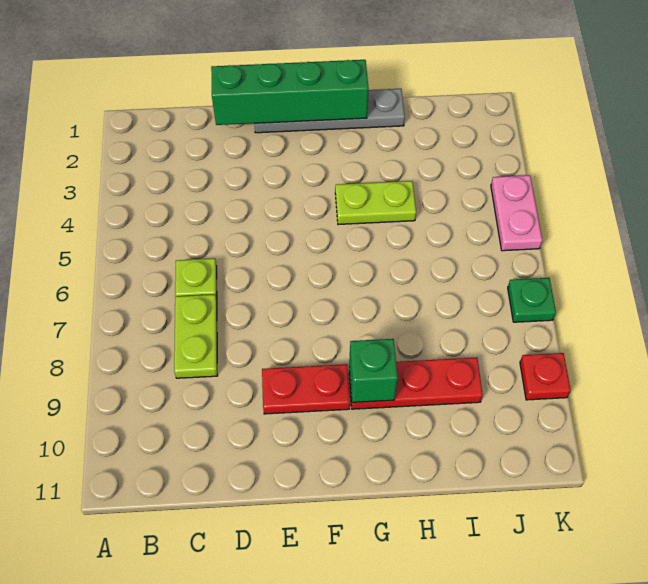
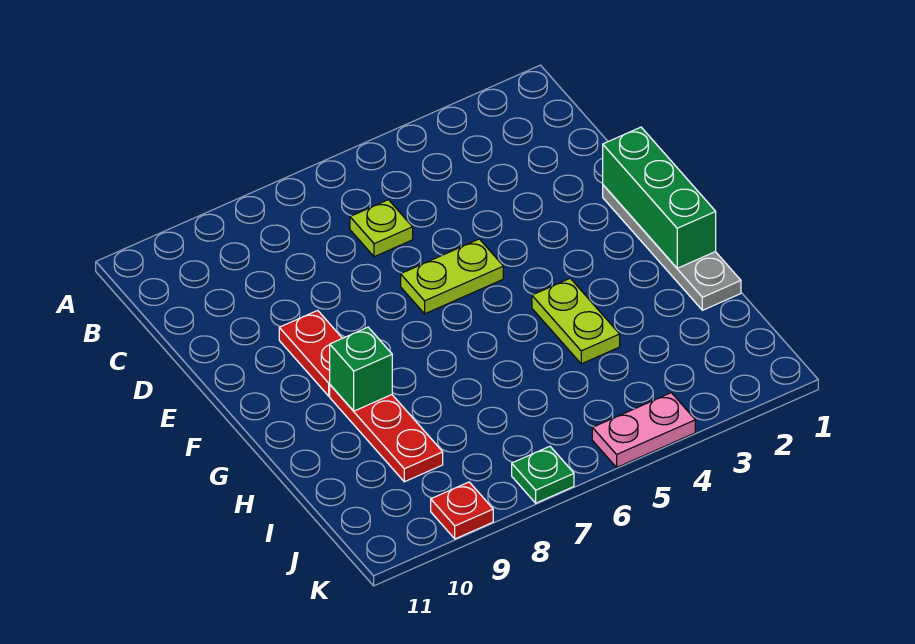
lime plate C7:C8 level 1 -> lime plate E5:E6 level 1
green brick D1:G1 level 2 -> green brick E1:G1 level 2

